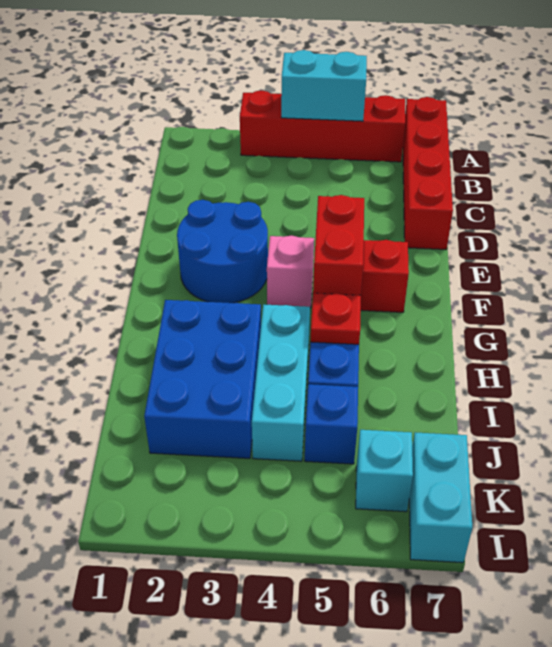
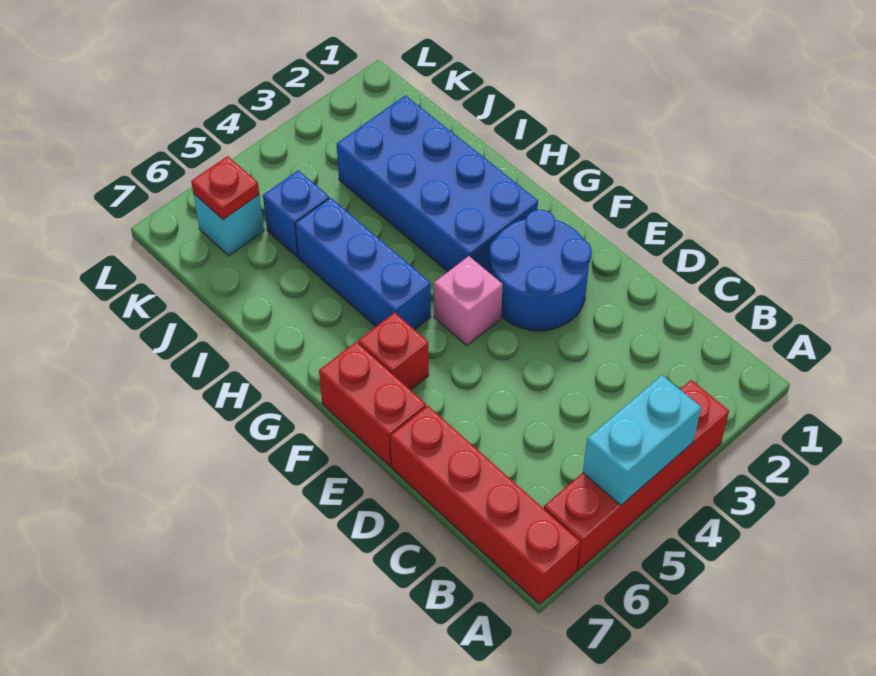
red brick F5:G5 level 2 -> red brick E7:F7 level 1
blue brick H2:J3 level 1 -> blue brick G2:J3 level 1
cyan brick H4:J4 level 1 -> none
red plate H5 level 2 -> red plate K6 level 2
cyan brick K7:L7 level 1 -> none

